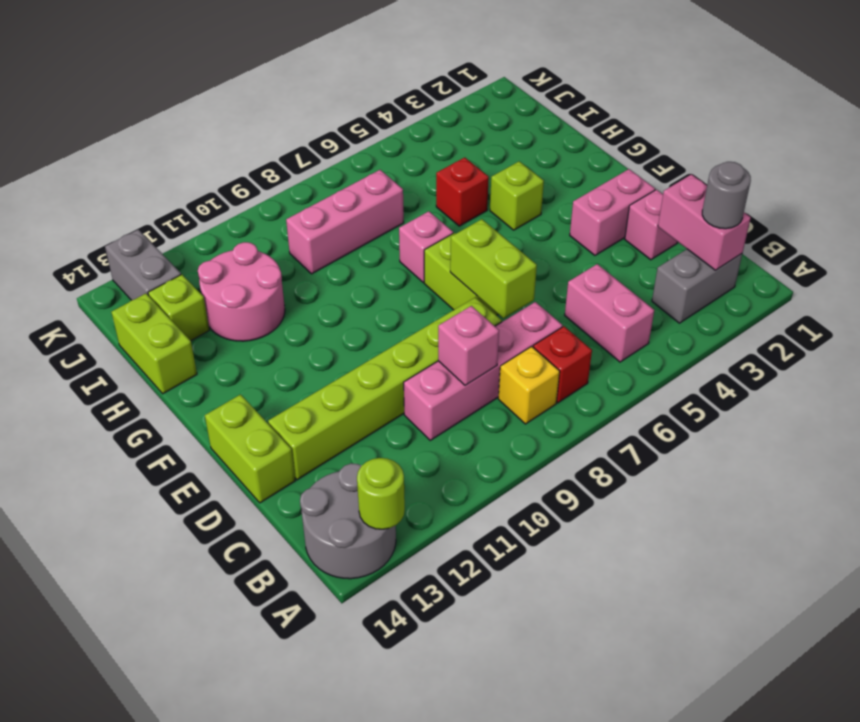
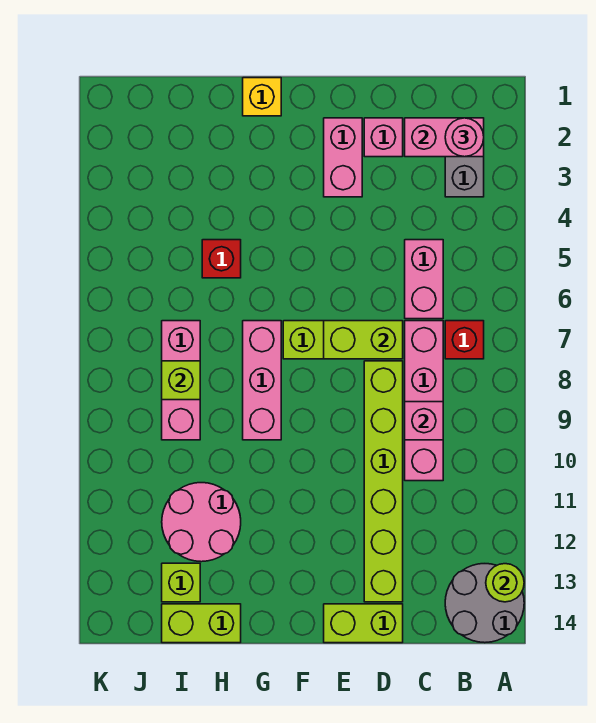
grey round brick B2 level 3 -> pink round brick B2 level 3
pink brick B5:C5 level 1 -> pink brick C5:C6 level 1
yellow brick B8 level 1 -> yellow brick G1 level 1
lime brick G4 level 1 -> lime brick I8 level 2
pink brick G7 level 1 -> pink brick G7:G9 level 1
grey brick J13:K13 level 1 -> none

